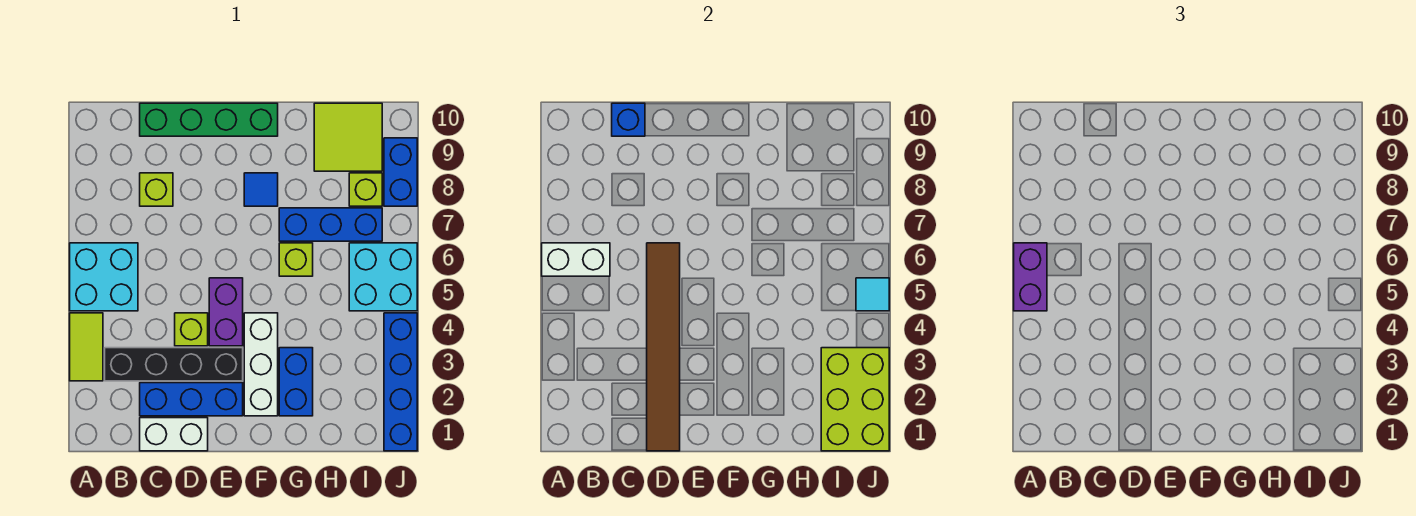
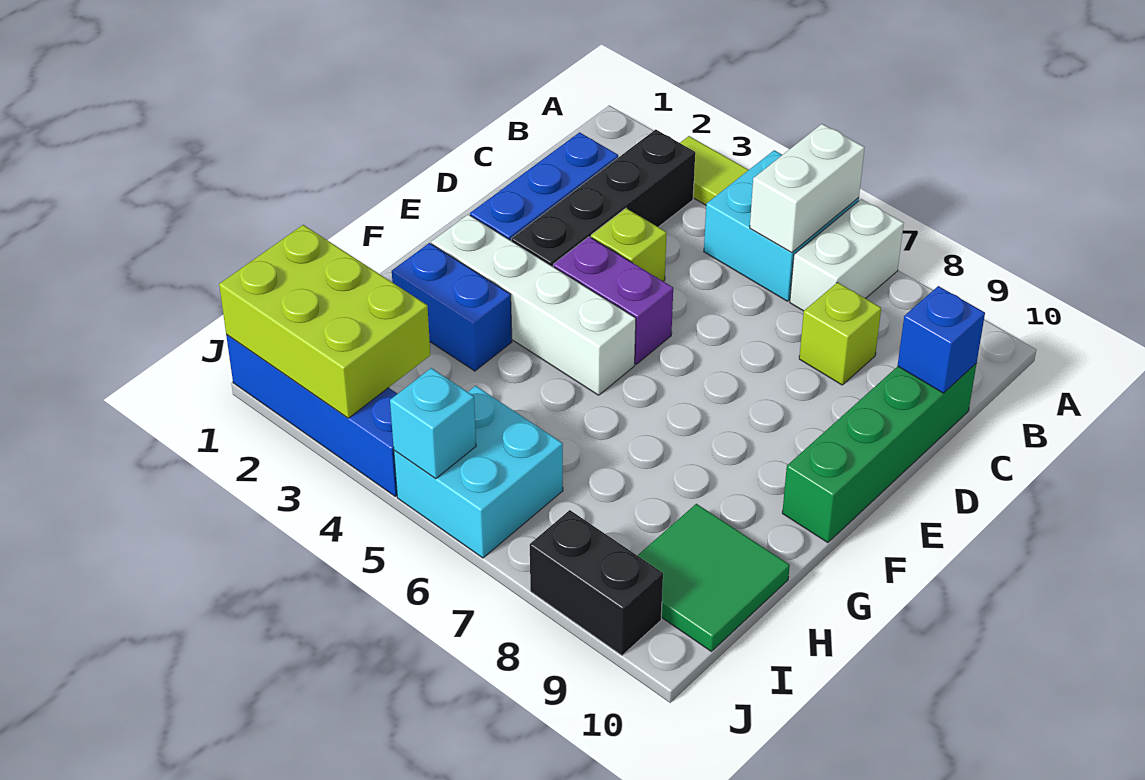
purple brick A5:A6 level 3 -> none
white brick C1:D1 level 1 -> white brick A7:B7 level 1
brown tile D1:D6 level 2 -> none
white brick F2:F4 level 1 -> white brick F2:F5 level 1
blue tile F8 level 1 -> none
lime brick G6 level 1 -> none
blue brick G7:I7 level 1 -> none
lime tile H9:I10 level 1 -> green tile H9:I10 level 1
lime brick I8 level 1 -> none
cyan tile J5 level 2 -> cyan brick J5 level 2
blue brick J8:J9 level 1 -> black brick J8:J9 level 1

